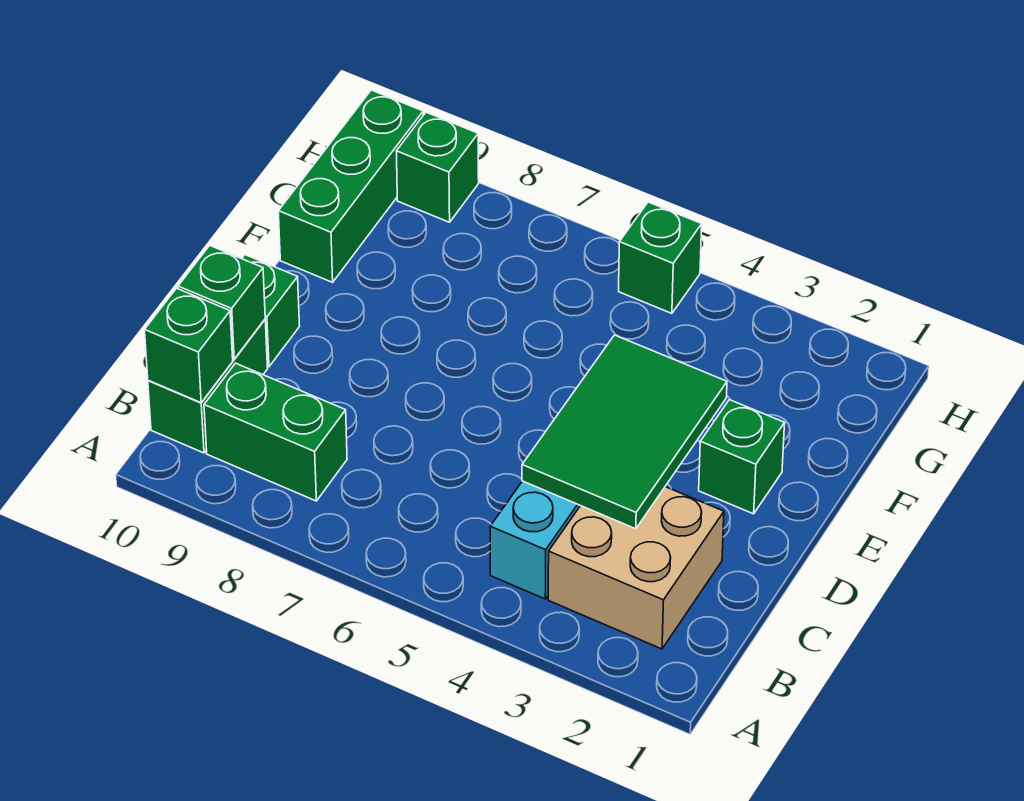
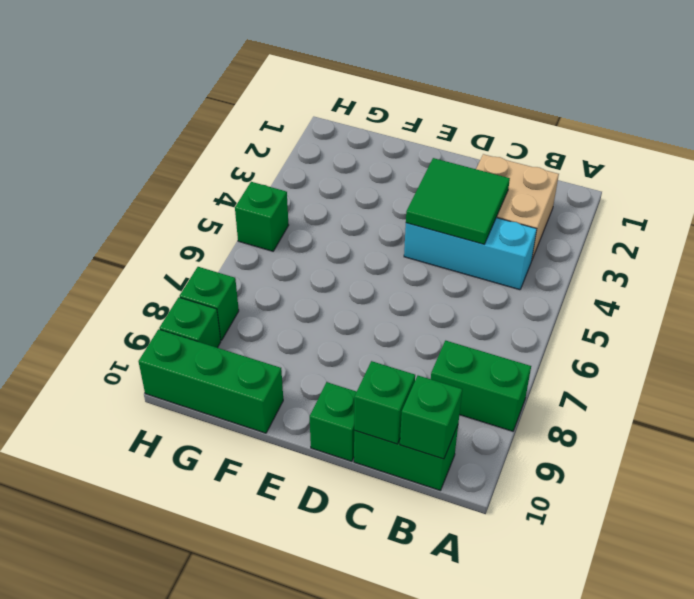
green brick B8:B9 level 1 -> green brick A8:B8 level 1
green tile C3:E4 level 2 -> green tile C3:D4 level 2
green brick E2 level 1 -> green brick H8 level 1

